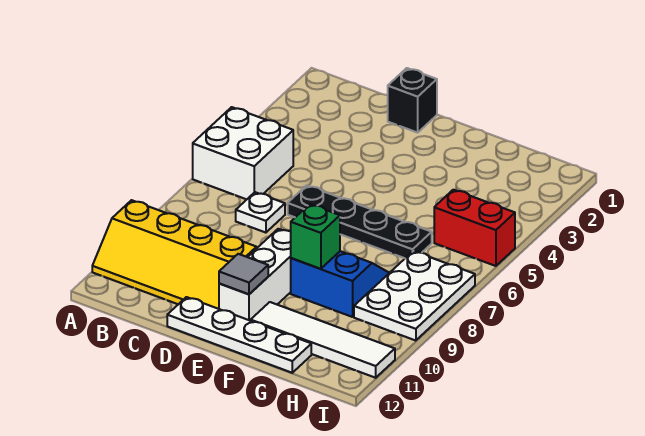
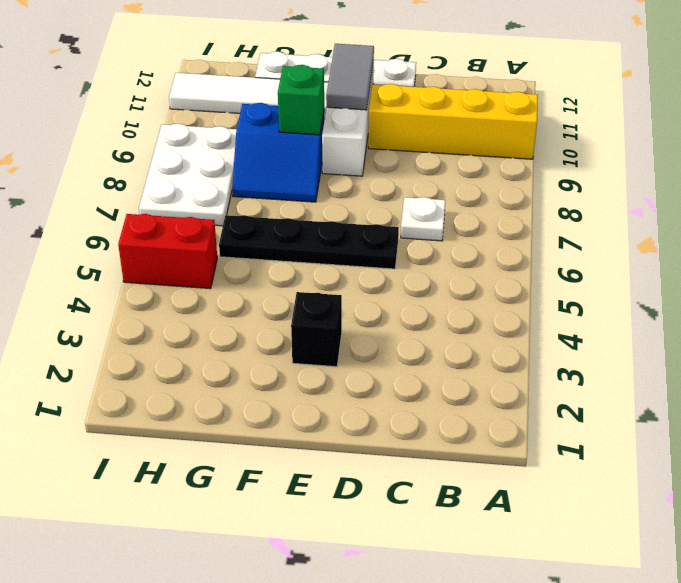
white brick A5:B6 level 1 -> none
black brick D1 level 1 -> black brick E3 level 1
grey tile E11 level 2 -> grey tile E10:E11 level 2

